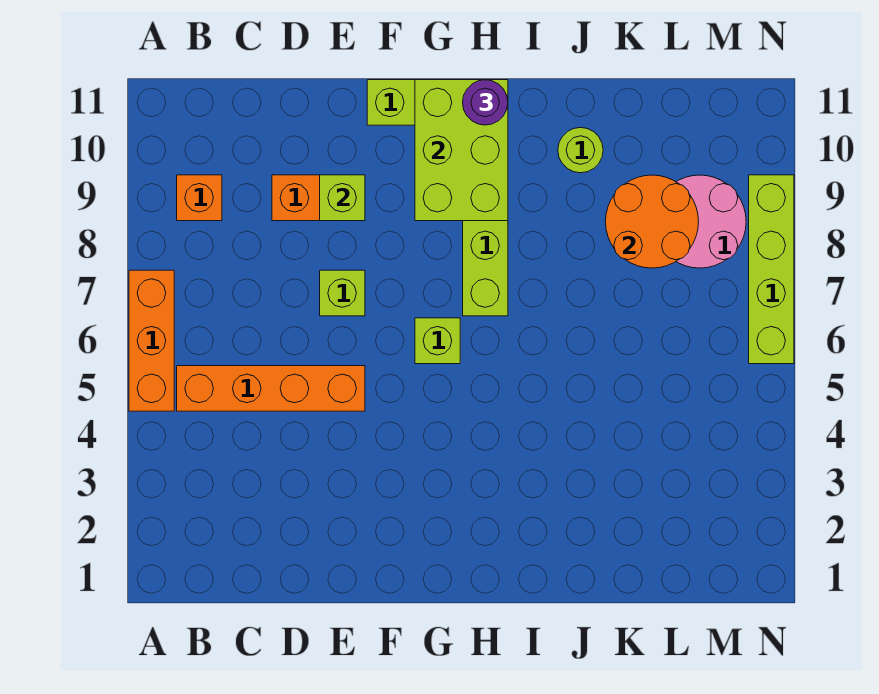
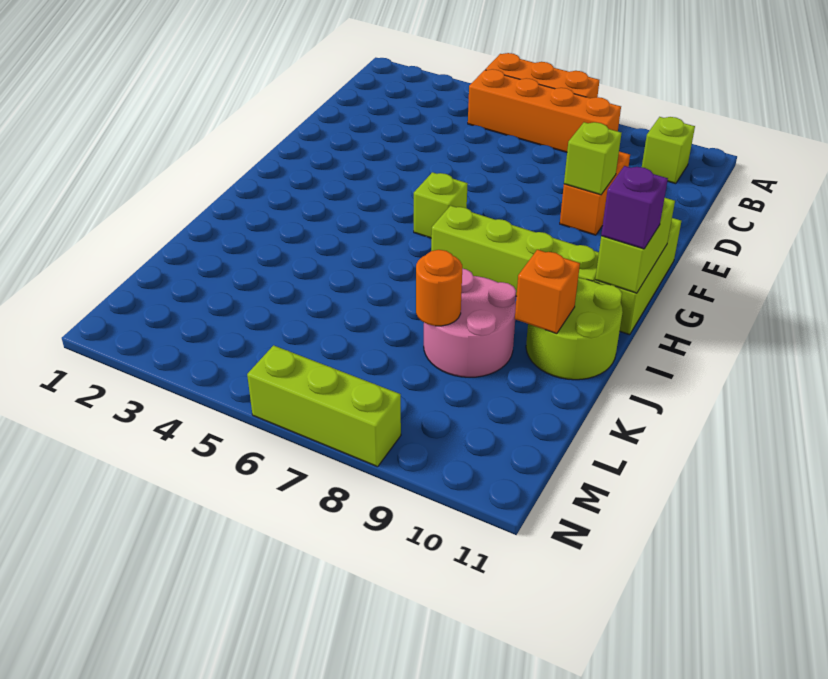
orange brick B5:E5 level 1 -> orange brick B5:B8 level 1
orange brick B9 level 1 -> orange brick J10 level 2
lime brick E7 level 1 -> lime brick B10 level 1
lime brick G9:H11 level 2 -> lime brick G11:H11 level 2
purple round brick H11 level 3 -> purple brick H11 level 3
lime round brick J10 level 1 -> lime round brick I10:J11 level 1
orange round brick K8:L9 level 2 -> orange round brick K8 level 2
pink round brick L8:M9 level 1 -> pink round brick J8:K9 level 1
lime brick N6:N9 level 1 -> lime brick N6:N8 level 1

